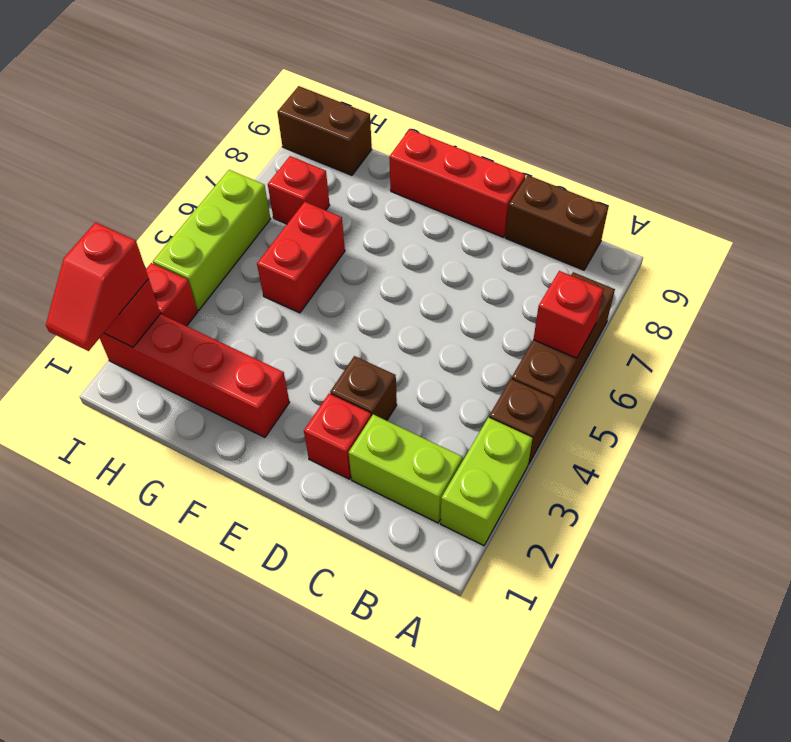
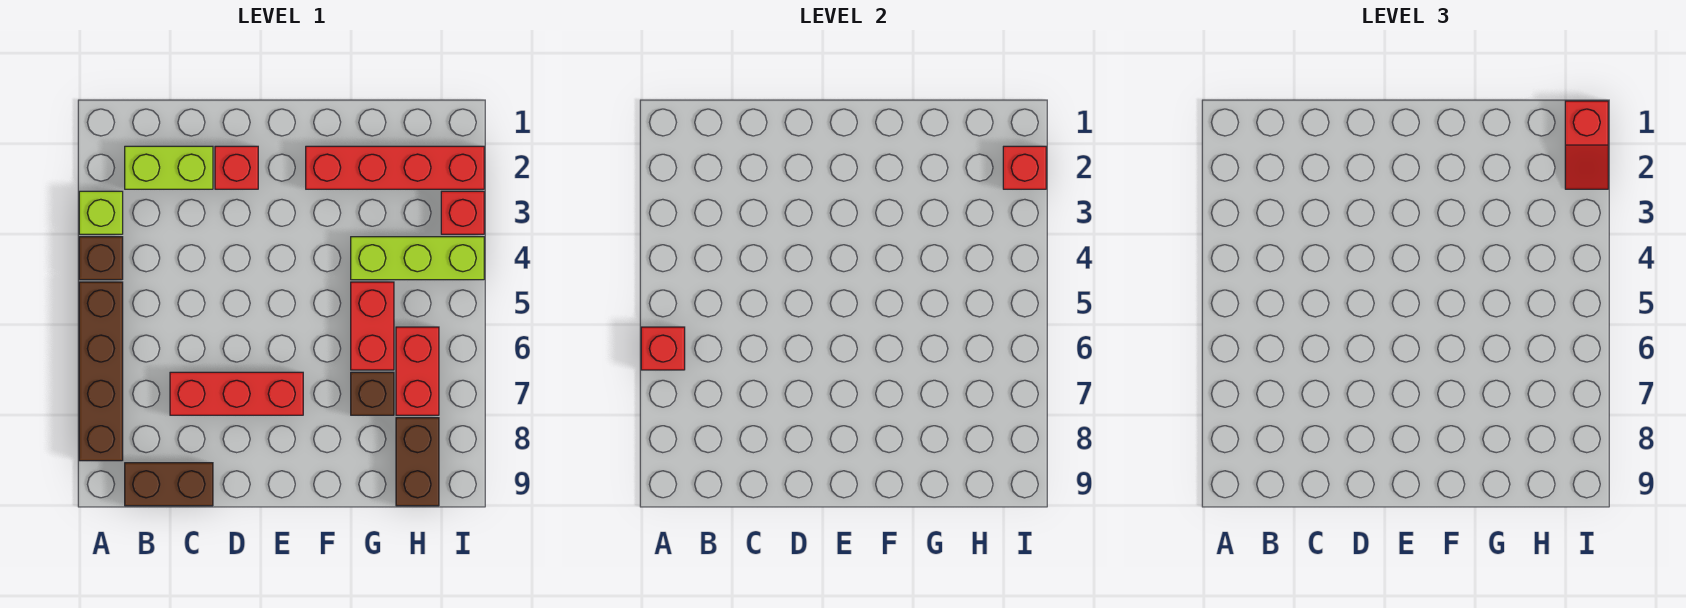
lime brick A2:A3 level 1 -> lime brick A3 level 1
brown brick A5:A7 level 1 -> brown brick A5:A8 level 1
brown brick D3 level 1 -> brown brick G7 level 1
red brick D9:F9 level 1 -> red brick C7:E7 level 1
red brick H7 level 1 -> red brick H6:H7 level 1
brown brick H9:I9 level 1 -> brown brick H8:H9 level 1
red slope I1:I2 level 3 top 2 -> red slope I1:I2 level 3 top 1
lime brick I4:I6 level 1 -> lime brick G4:I4 level 1

